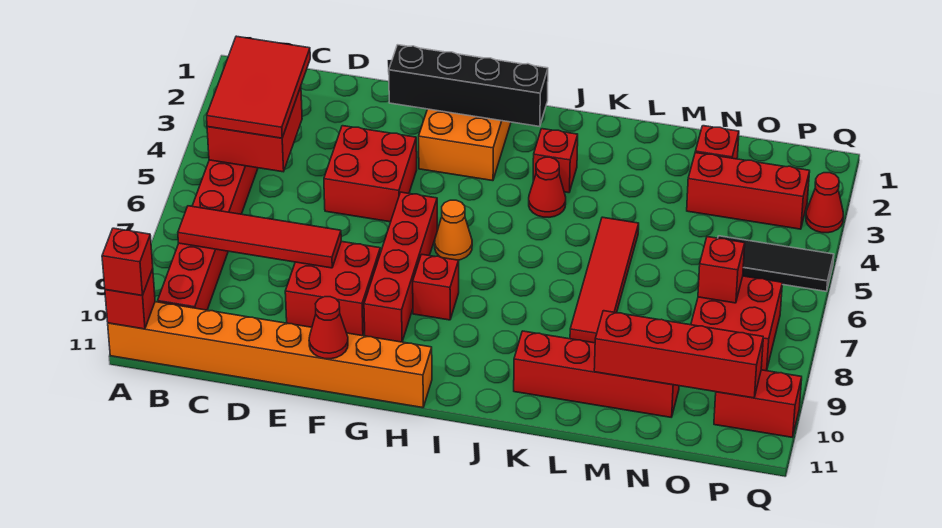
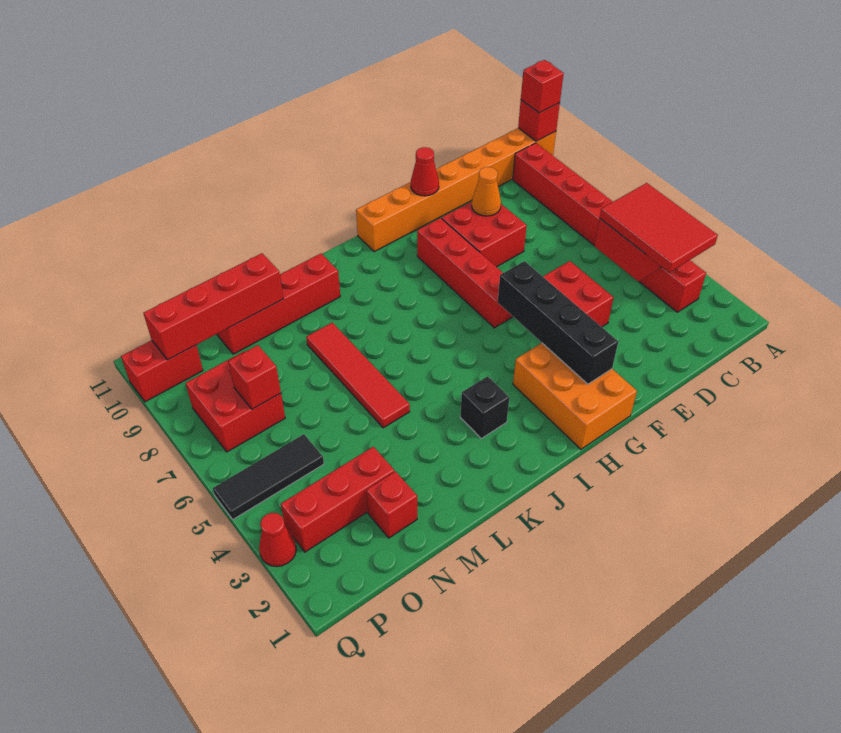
red tile B8:E8 level 2 -> none
black brick F2:I2 level 2 -> black brick G2:G5 level 2
orange cone H6 level 1 -> orange cone E9 level 2
red brick H8 level 1 -> none
red brick J3 level 1 -> black brick J3 level 1
red cone J4 level 1 -> none

